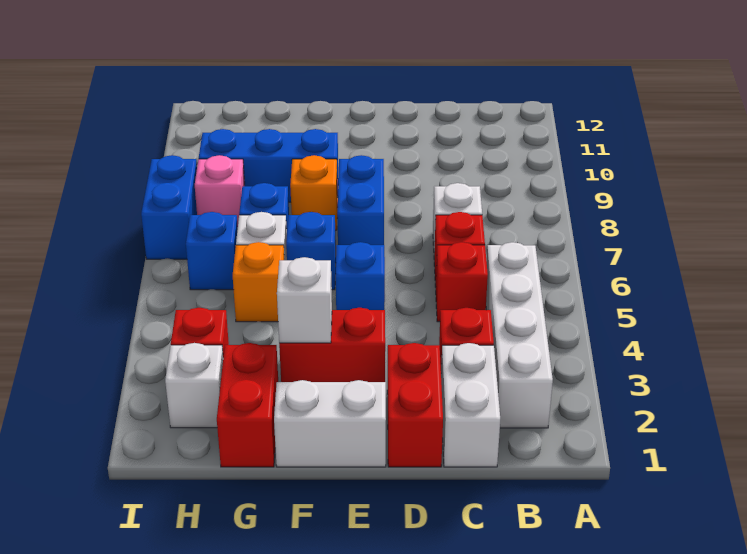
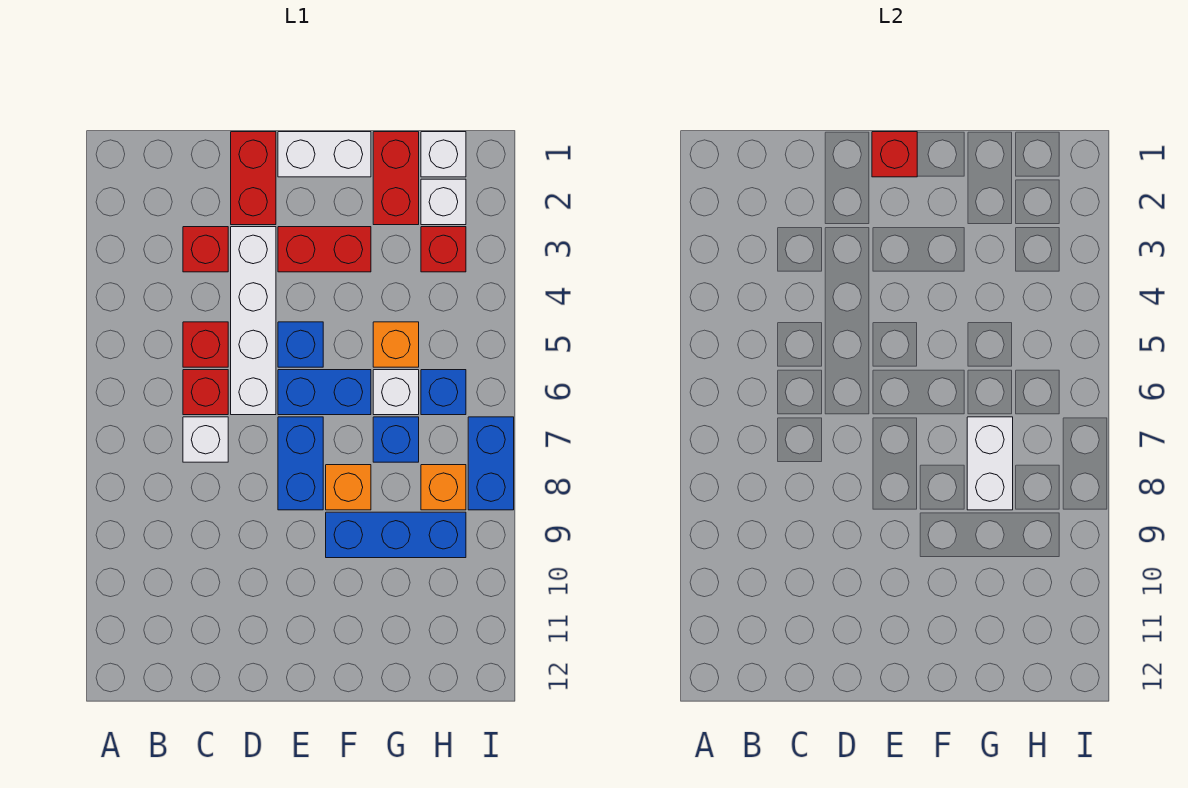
white brick B2:B5 level 1 -> white brick D3:D6 level 1
white brick C1:C2 level 1 -> white brick G7:G8 level 2
none -> red brick E1 level 2
white brick F3 level 2 -> white brick H1 level 1
blue brick F6 level 1 -> blue brick E6:F6 level 1
pink brick H8 level 1 -> orange brick H8 level 1

